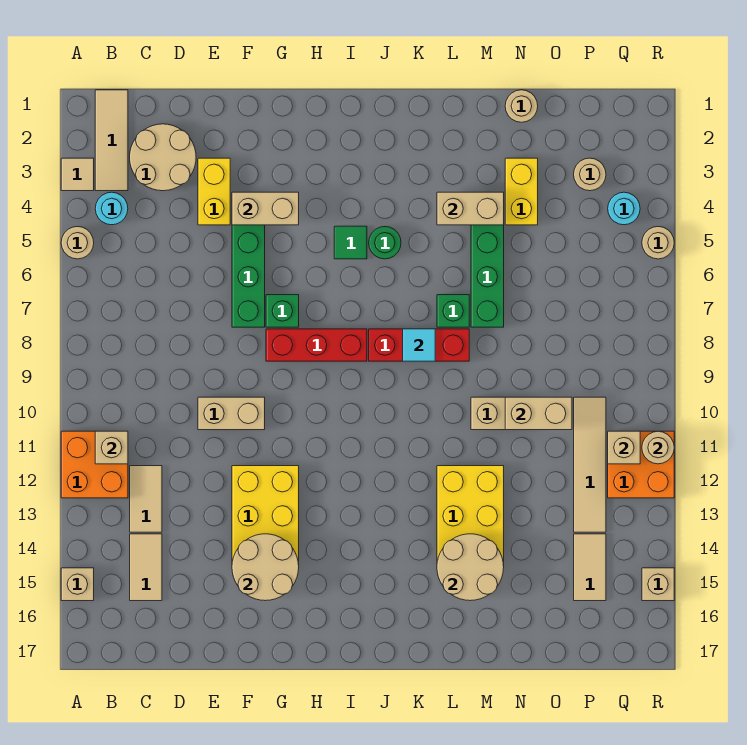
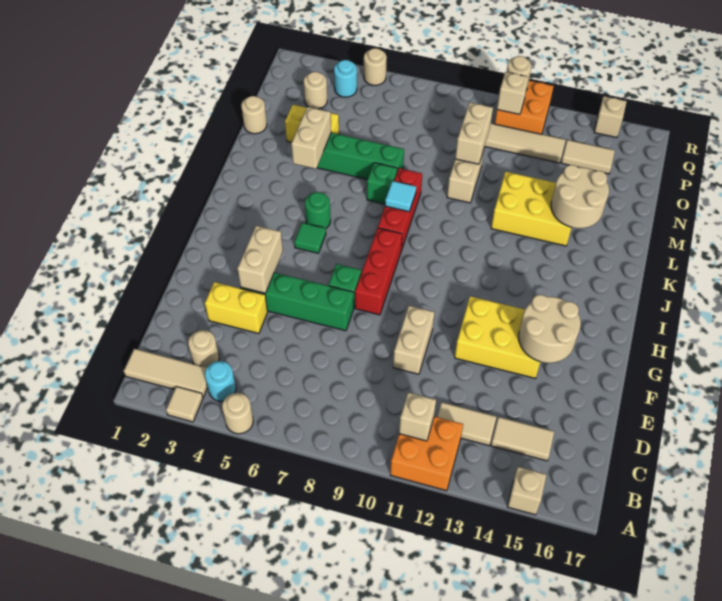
tan round brick C2:D3 level 1 -> tan round brick C3 level 1

